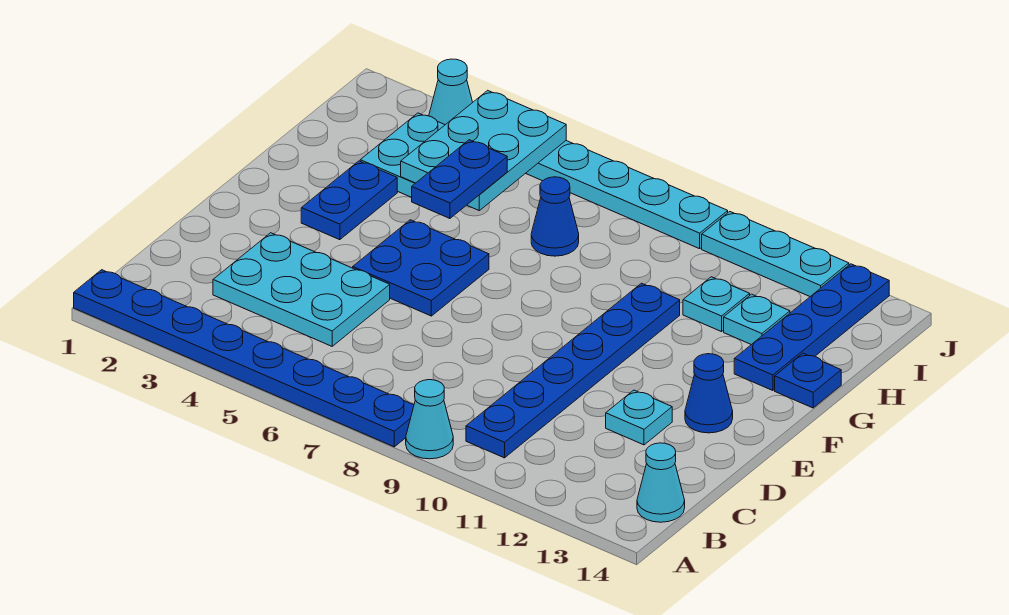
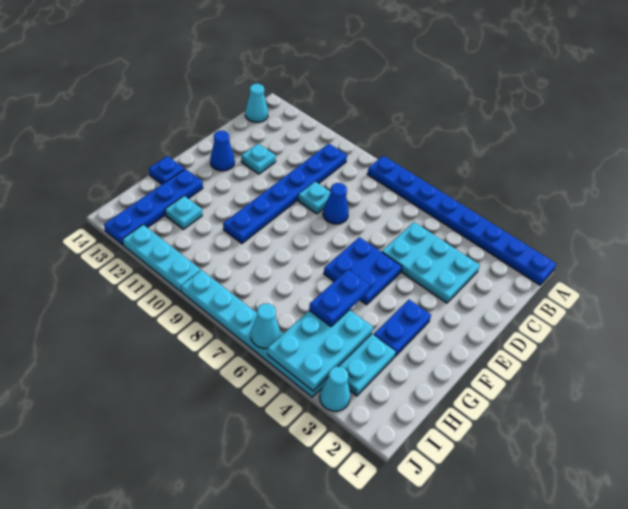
cyan cone A9 level 1 -> cyan cone J6 level 2
blue cone H7 level 1 -> blue cone D8 level 1
cyan plate H11 level 1 -> cyan plate D9 level 1

